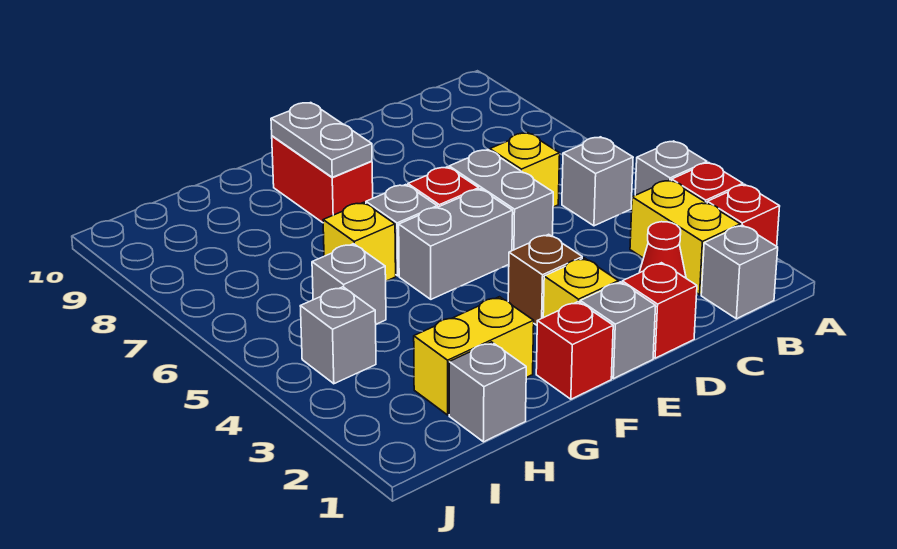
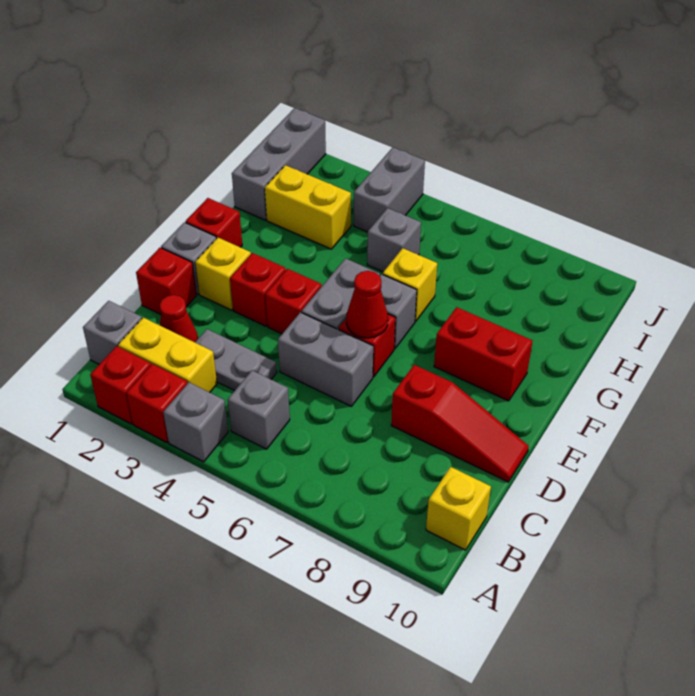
yellow brick C6 level 1 -> yellow brick B10 level 1
none -> red slope D8:D10 level 1 top 8
brown brick E3 level 1 -> red brick E3 level 1
none -> red brick E4 level 1
none -> red cone E6 level 2
grey plate F8:F9 level 2 -> grey plate C3:C4 level 1
yellow brick G2:H2 level 1 -> yellow brick H2:H3 level 1
grey brick H1 level 1 -> grey brick H1:J1 level 1
grey brick I4 level 1 -> grey brick I4:J4 level 1

